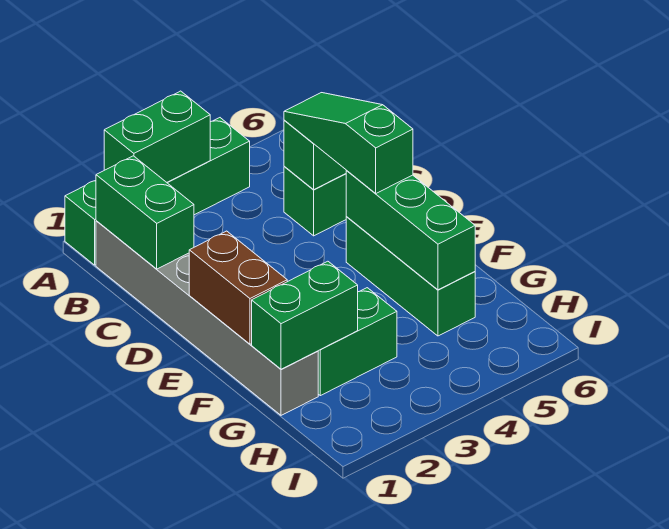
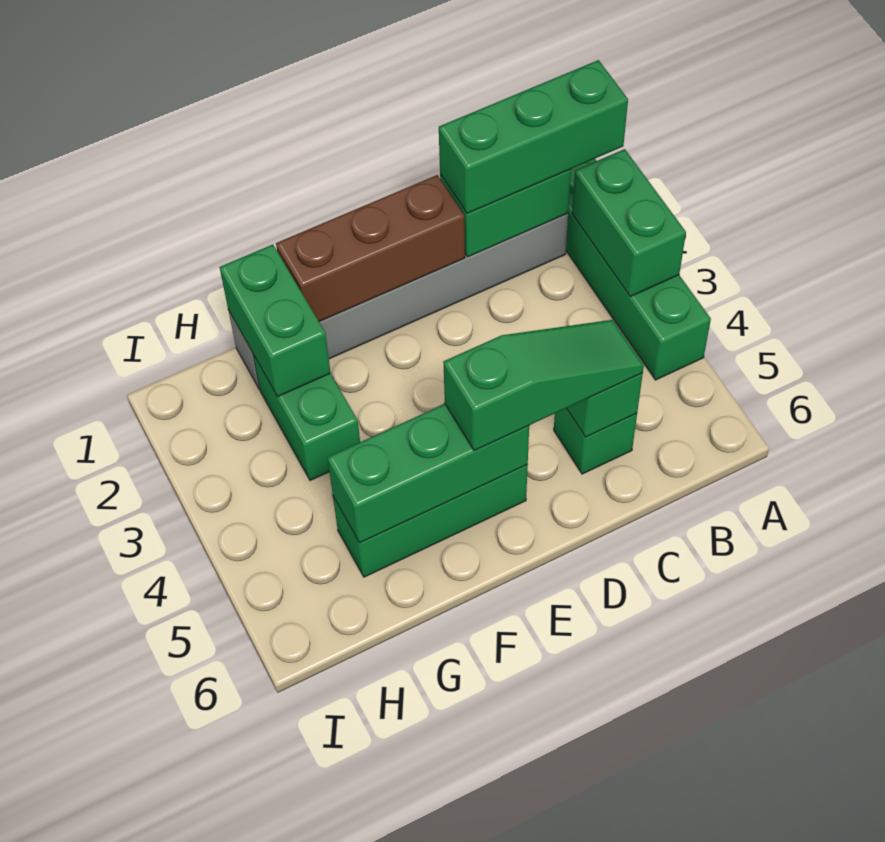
none -> green brick A1:C1 level 3
brown brick E1:F1 level 2 -> brown brick D1:F1 level 2

